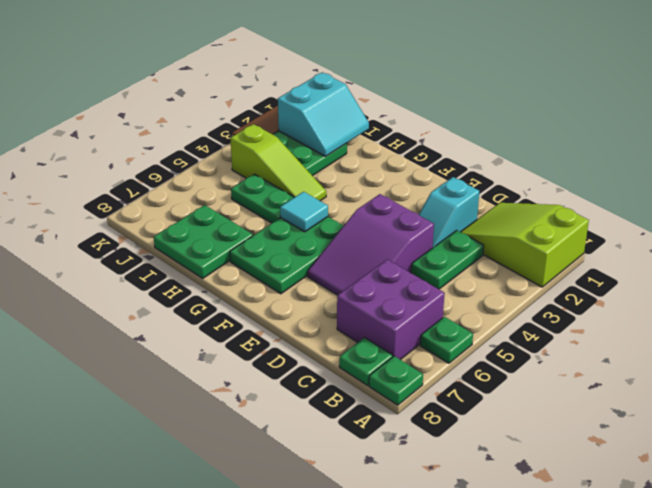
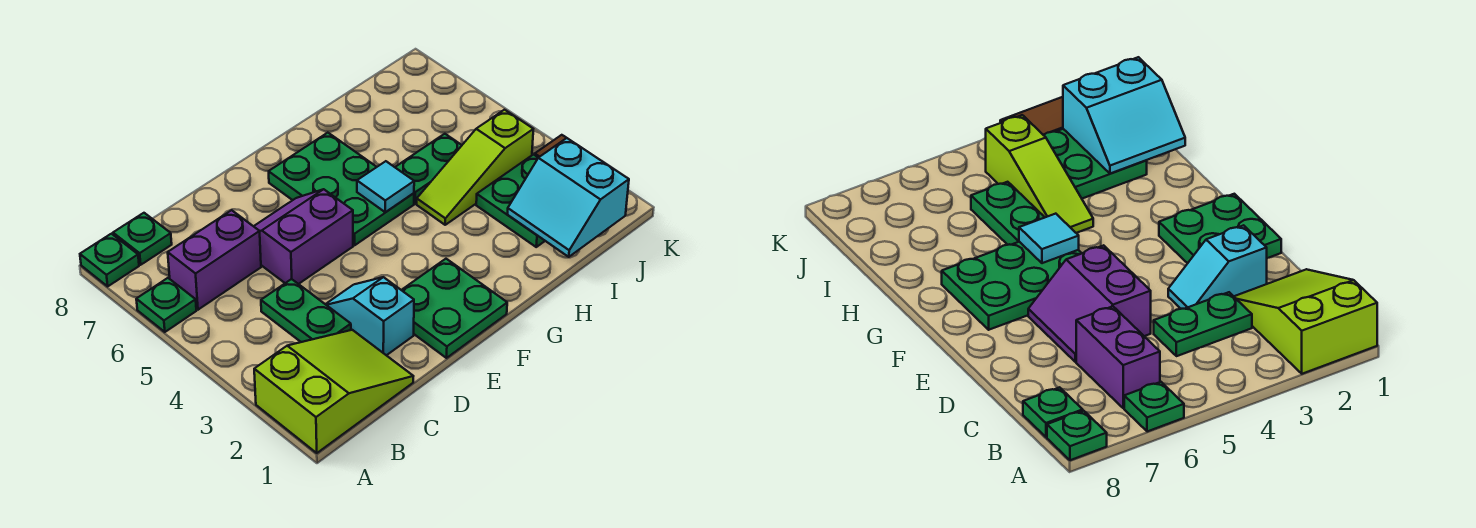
purple brick B6:C7 level 1 -> purple brick B6:C6 level 1
purple slope D4:E6 level 1 top 4 -> purple slope D5:E6 level 1 top 5
green plate H7:I8 level 1 -> green plate E1:F2 level 1

